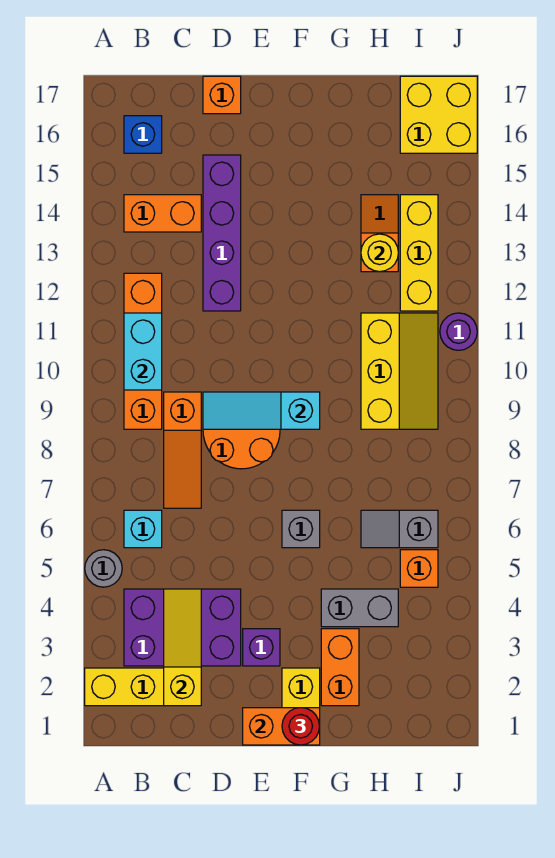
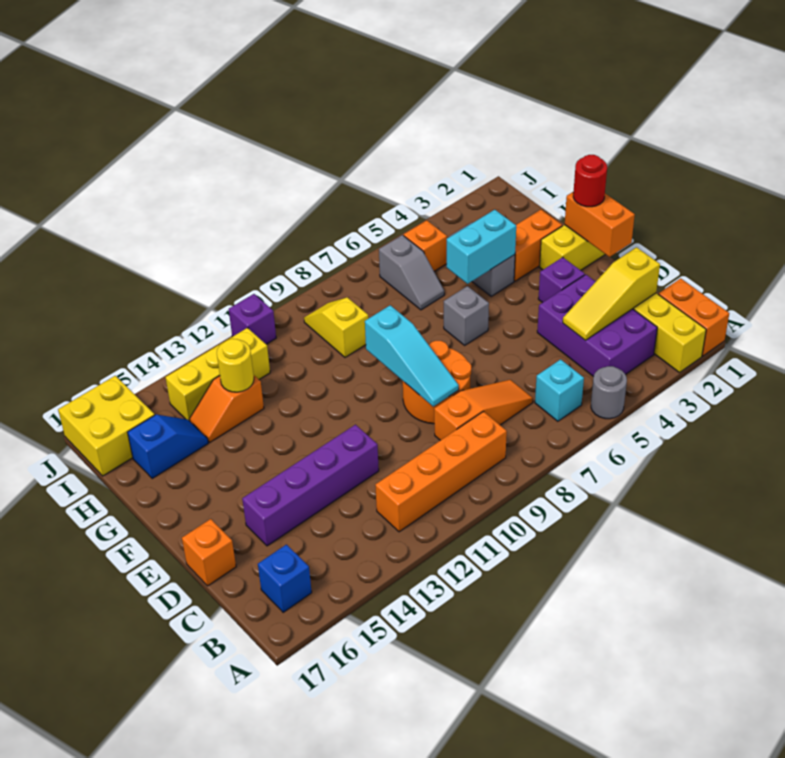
cyan brick B10:B11 level 2 -> cyan brick G4:G5 level 2
orange brick B14:C14 level 1 -> orange brick A1:B1 level 1
yellow slope H9:I11 level 1 top H -> yellow slope H9:I9 level 1 top H
none -> blue slope H15:H16 level 1 top 16
purple round brick J11 level 1 -> purple brick J11 level 1

